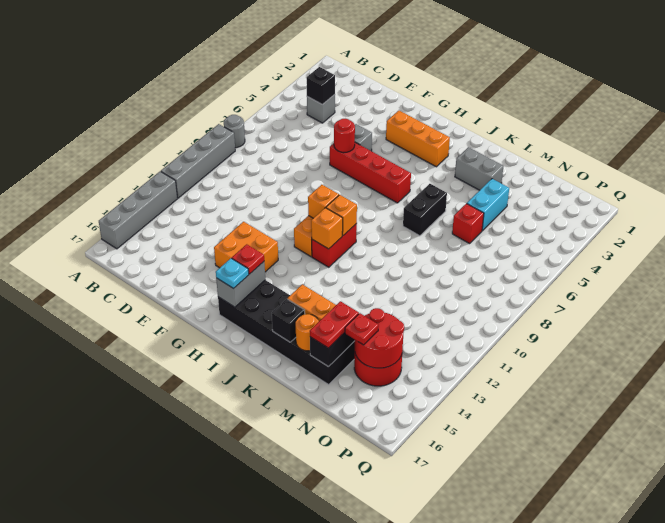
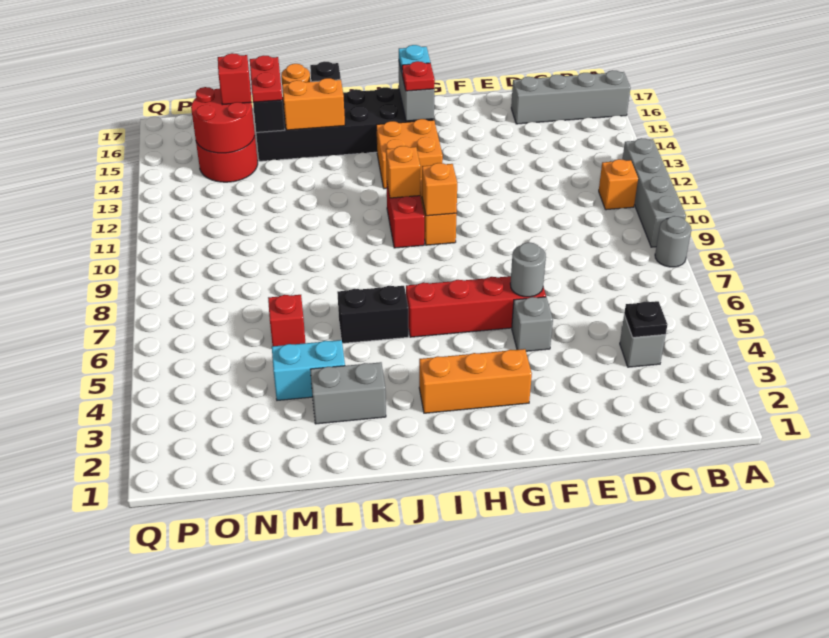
grey brick A13:A16 level 1 -> grey brick A16:D16 level 1
black brick C4 level 2 -> black plate C4 level 2
red round brick F6 level 2 -> grey round brick F6 level 2
orange brick F13:G14 level 1 -> orange brick H13:I14 level 1
orange brick I10 level 2 -> orange brick B11 level 1
black brick K6:K7 level 1 -> black brick J6:K6 level 1
cyan brick M4:M5 level 1 -> cyan brick L4:M4 level 1
red plate N15 level 3 -> red brick N15 level 3

